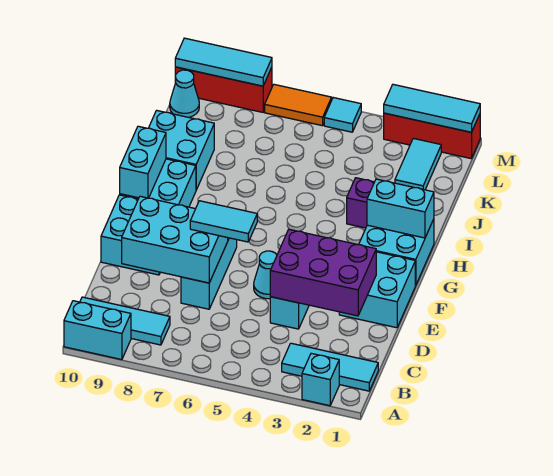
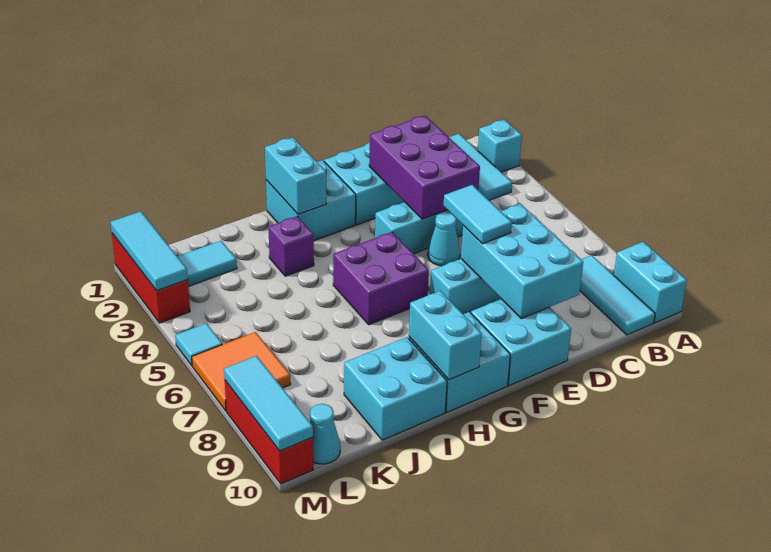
none -> purple brick G5:H6 level 1
cyan brick G10:H10 level 2 -> cyan brick H9:H10 level 2
orange tile M6:M7 level 1 -> orange tile L6:M7 level 1

